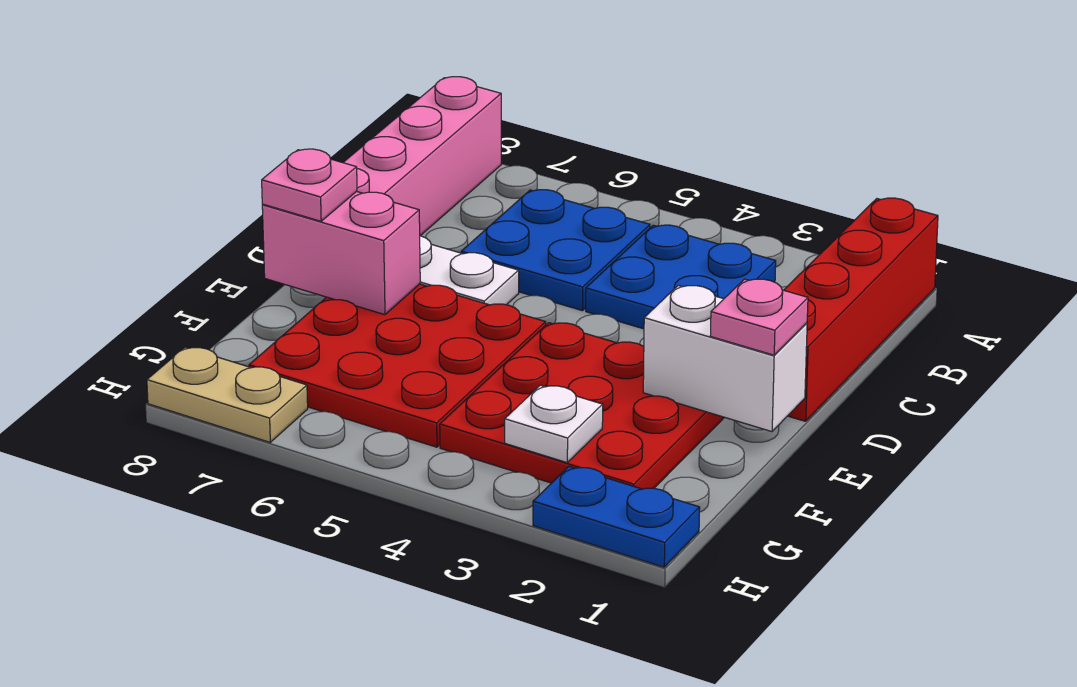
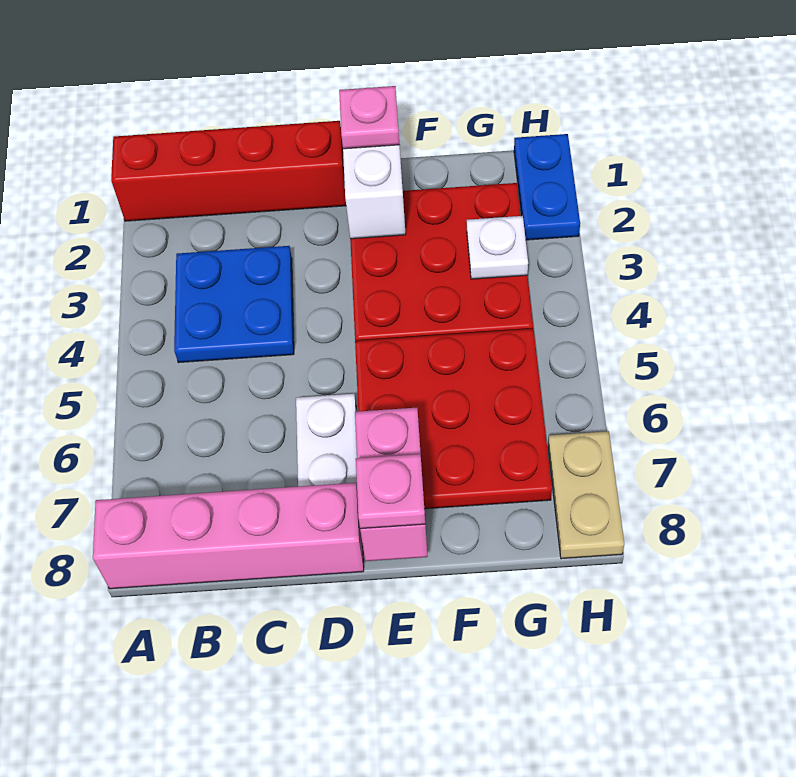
blue plate B5:C6 level 1 -> none

